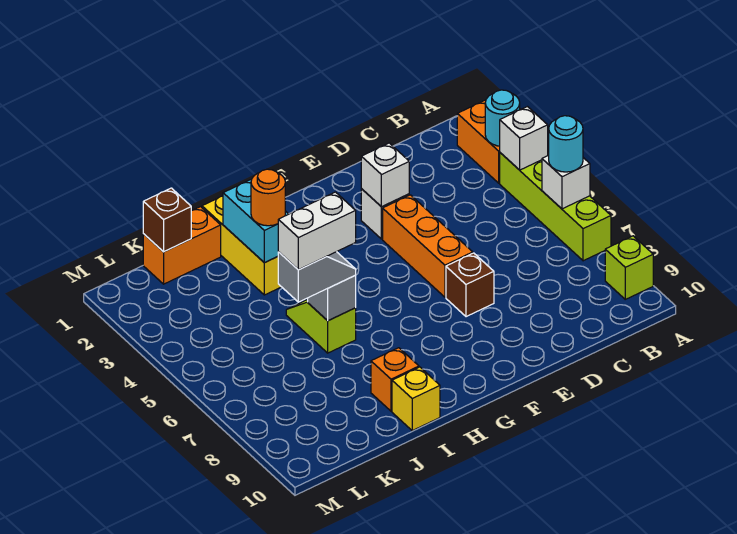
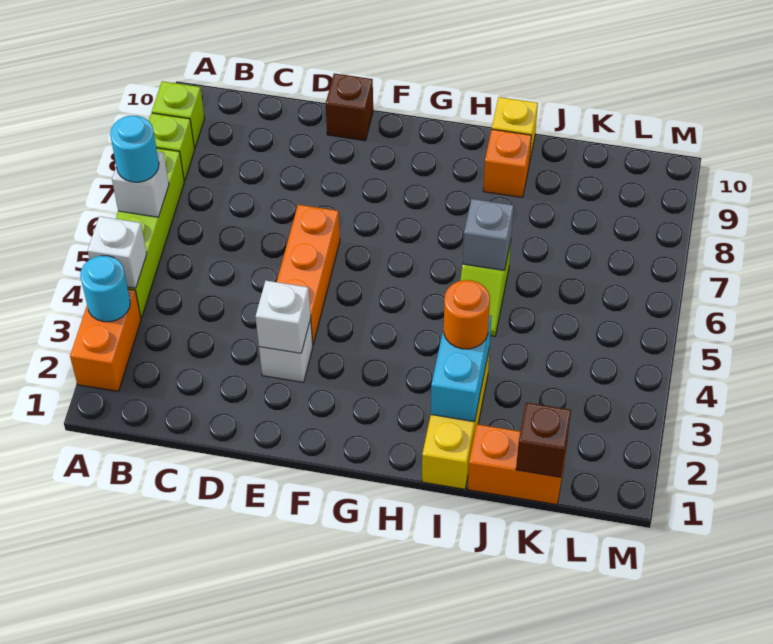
none -> lime brick A8 level 1
brown brick E7 level 1 -> brown brick E10 level 1
grey slope I6:J6 level 3 top J -> none
white brick I6:J6 level 4 -> none

